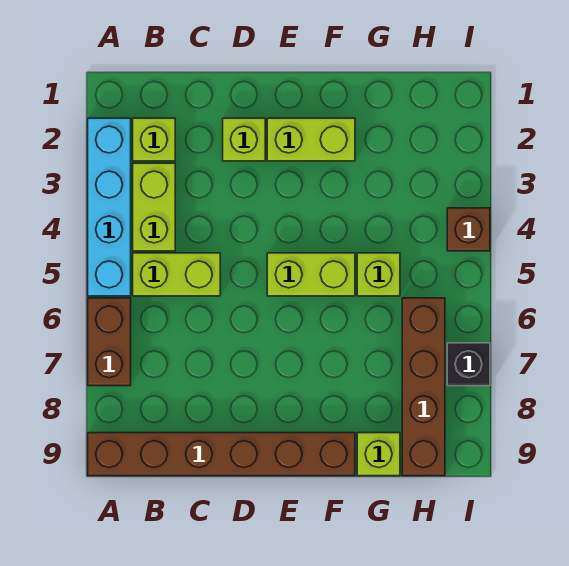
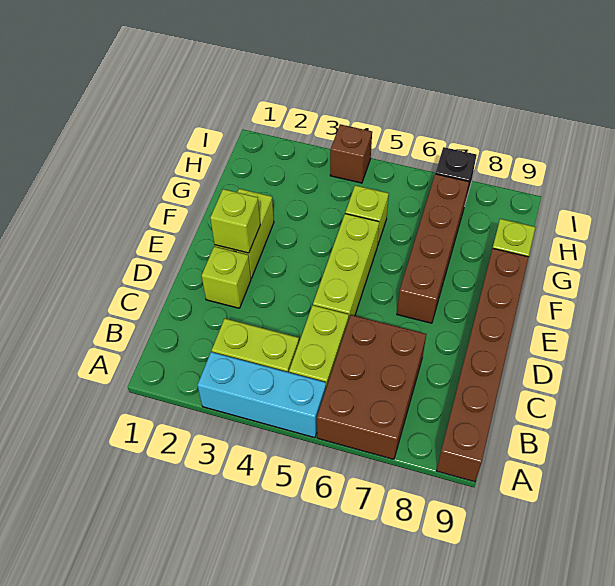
cyan brick A2:A5 level 1 -> cyan brick A3:A5 level 1
brown brick A6:A7 level 1 -> brown brick A6:C7 level 1
lime brick B2 level 1 -> lime brick E2 level 2
lime brick E5:F5 level 1 -> lime brick D5:F5 level 1
brown brick H6:H9 level 1 -> brown brick E7:H7 level 1

